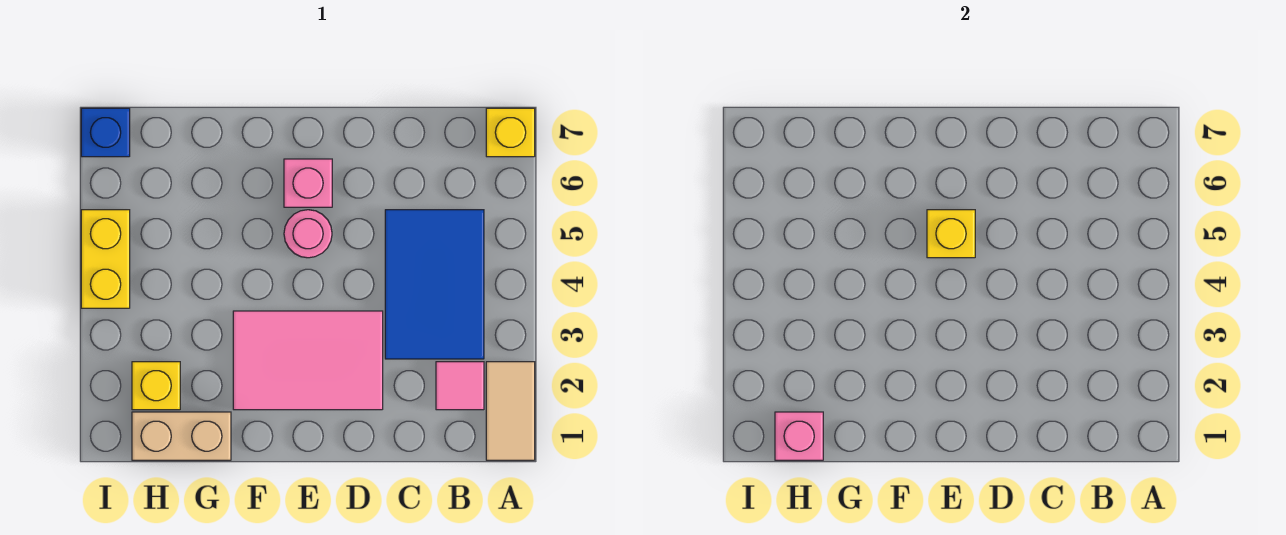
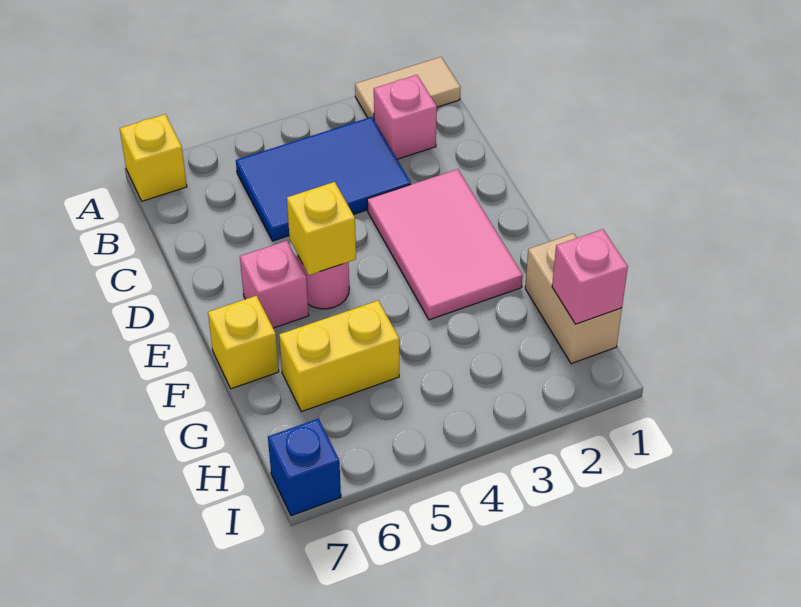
pink tile B2 level 1 -> pink brick B2 level 1
yellow brick H2 level 1 -> yellow brick F7 level 1
yellow brick I4:I5 level 1 -> yellow brick G5:G6 level 1

